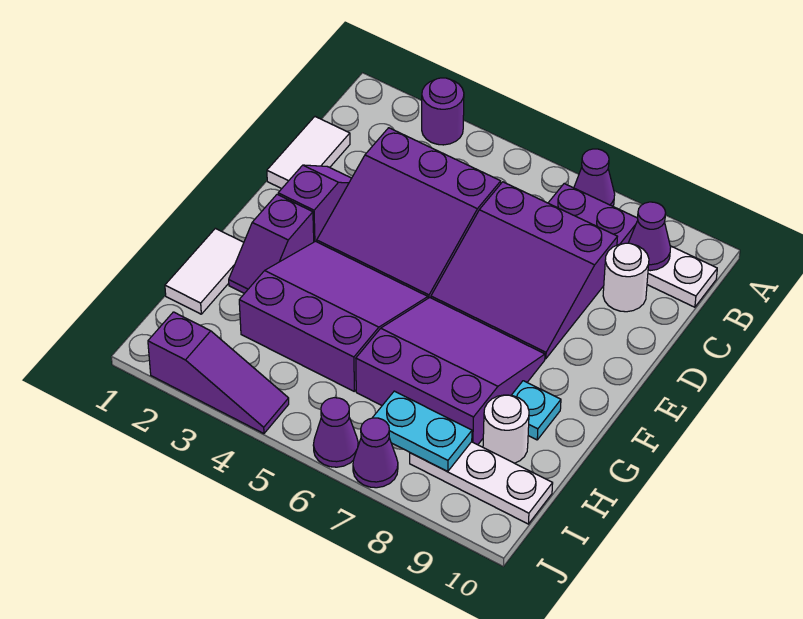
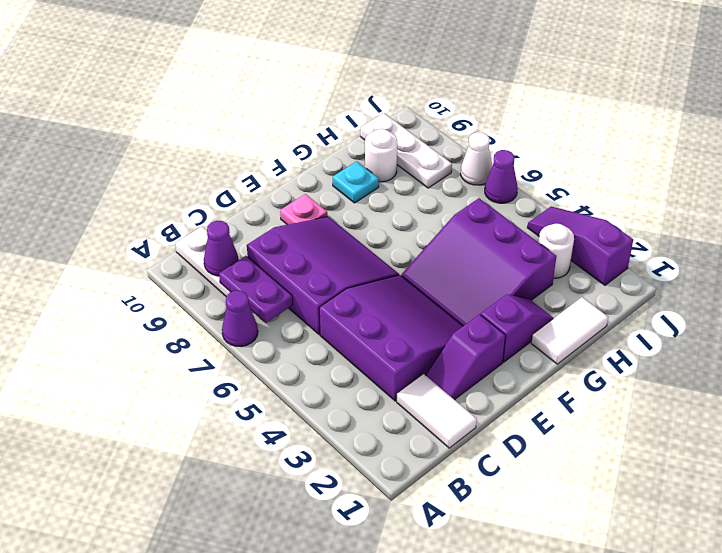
purple round brick A3 level 1 -> none
white tile C1:D1 level 1 -> white tile C1:C2 level 1
white round brick C9 level 1 -> white round brick I3 level 1
none -> pink plate E9 level 1
purple slope F6:H8 level 1 top H -> none
cyan plate I7:I8 level 2 -> none
purple cone J7 level 1 -> white cone J7 level 1

